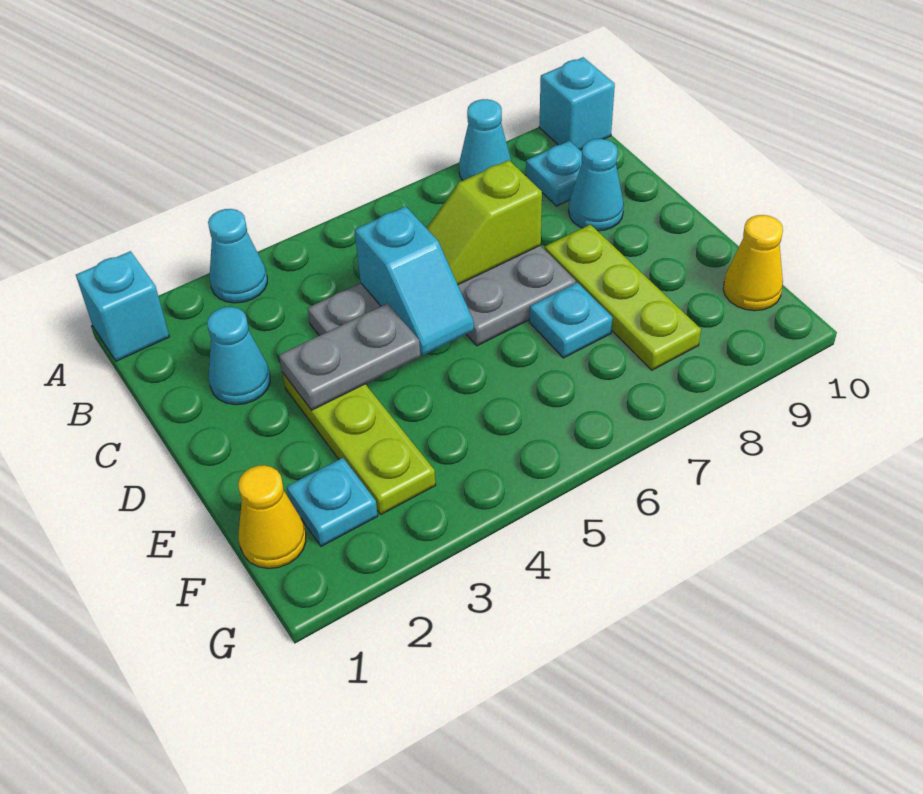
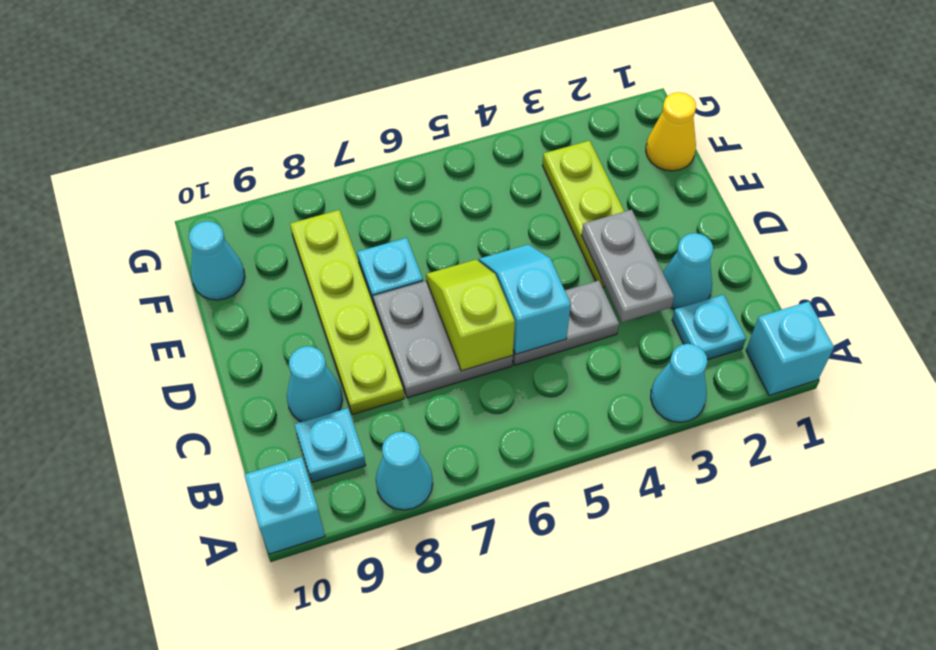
lime slope C6:C7 level 2 top 7 -> lime slope C6:D6 level 2 top C
grey plate D3:D4 level 2 -> grey plate C3:D3 level 2
lime plate D8:F8 level 1 -> lime plate C8:F8 level 1
cyan plate F2 level 1 -> cyan plate B2 level 1
yellow cone F10 level 1 -> cyan cone F10 level 1

